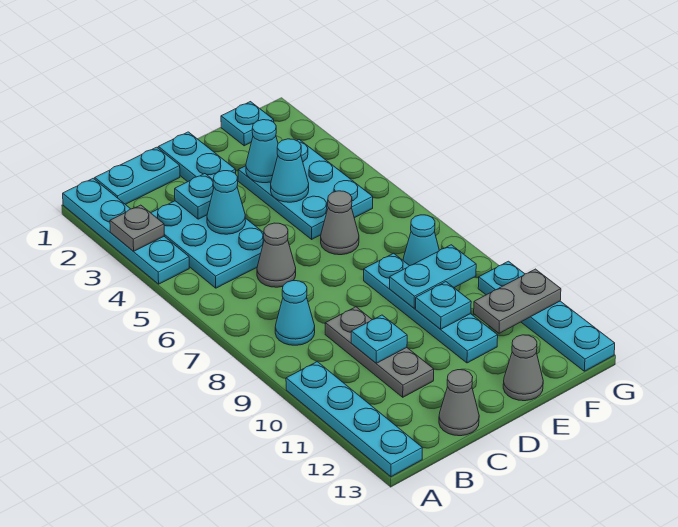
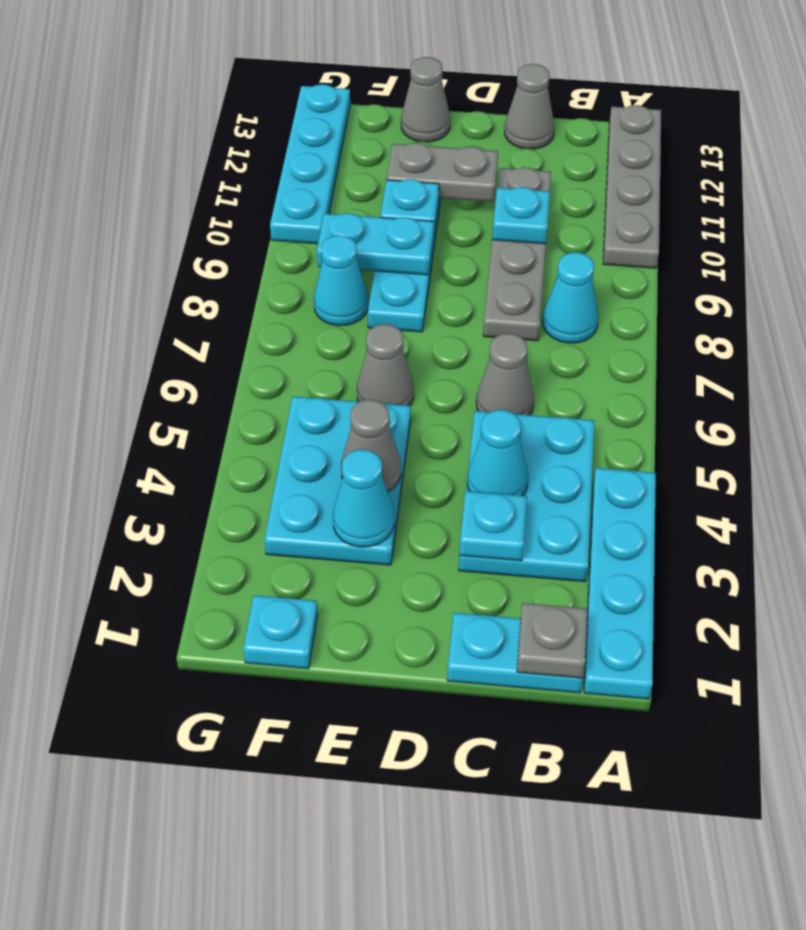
grey plate A3 level 2 -> grey plate B1 level 2
cyan plate A10:A13 level 1 -> grey plate A10:A13 level 1
grey plate C9:C11 level 1 -> grey plate C8:C11 level 1
cyan plate D1:D2 level 1 -> none
cyan cone E4 level 2 -> grey cone E4 level 2
grey plate F11:G11 level 2 -> grey plate D11:E11 level 2

